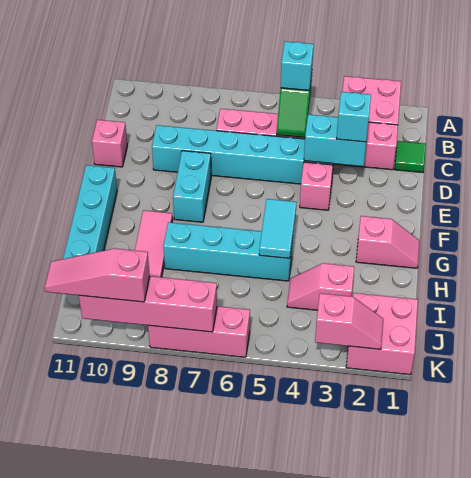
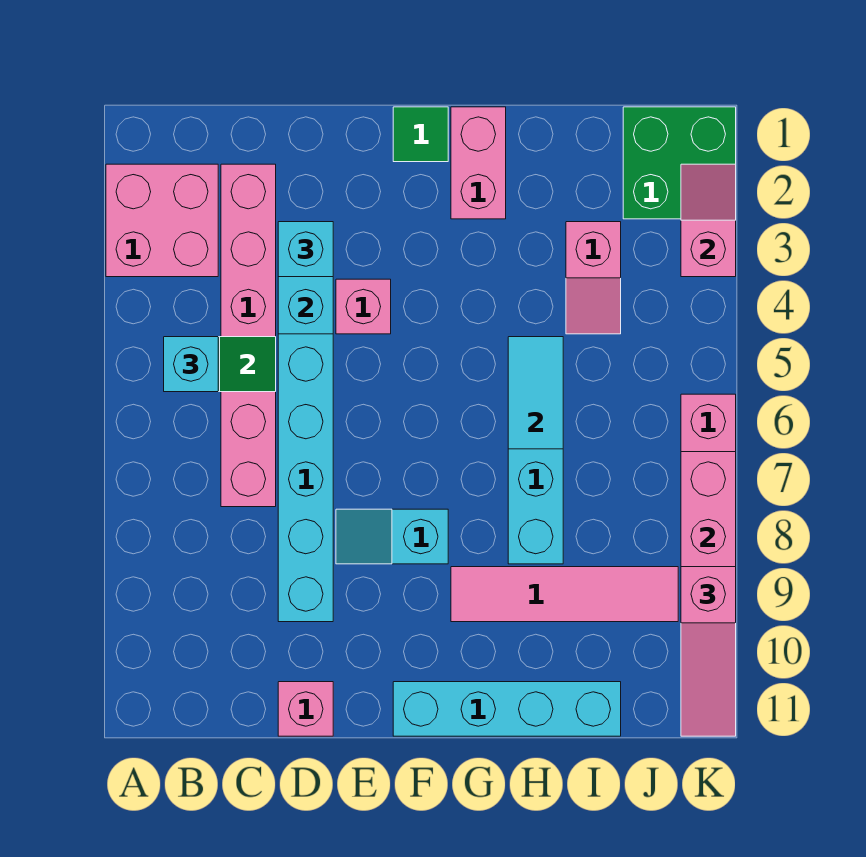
green tile C1 level 1 -> green tile F1 level 1
cyan brick E8:F8 level 1 -> cyan slope E8:F8 level 1 top F
pink slope G1:G2 level 1 top 2 -> pink brick G1:G2 level 1
cyan tile G5:H5 level 2 -> cyan tile H5:H6 level 2
pink brick J1:K2 level 1 -> green brick J1:K2 level 1

